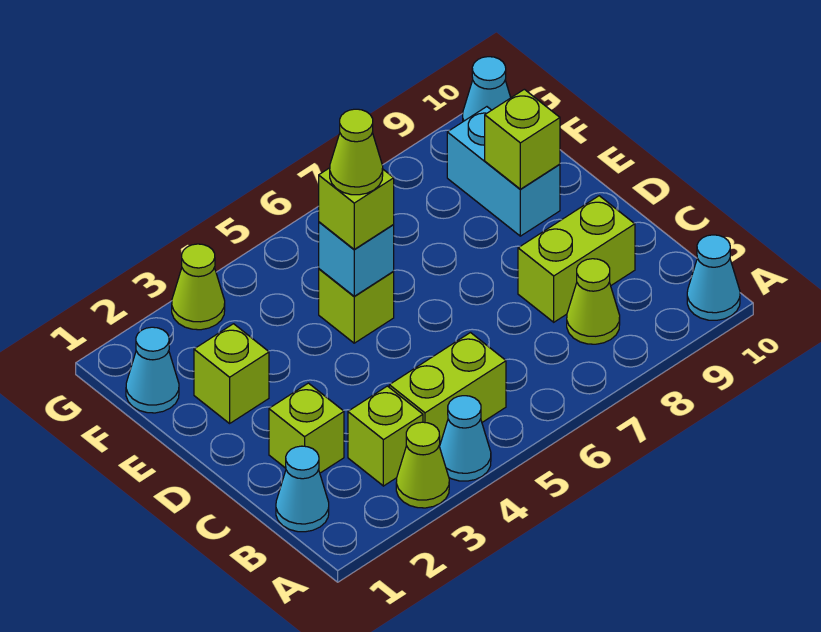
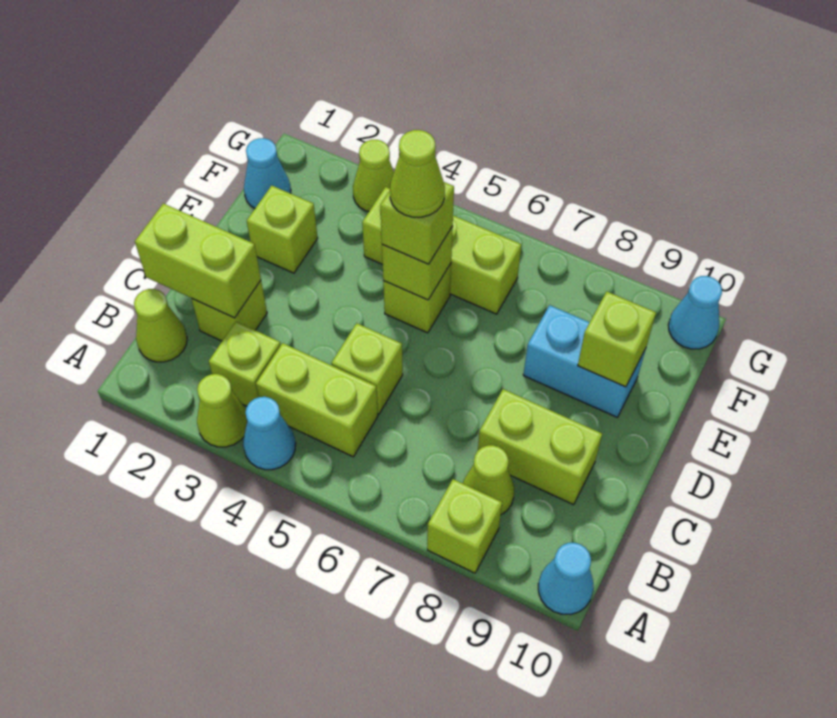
none -> lime brick A8 level 1
cyan cone B1 level 1 -> lime cone B1 level 1
none -> lime brick C1:C2 level 2
none -> lime brick C5 level 1
cyan brick E5 level 2 -> lime brick E5 level 2
cyan brick E9:F9 level 1 -> cyan brick E8:E9 level 1
none -> lime brick F4:F6 level 1

